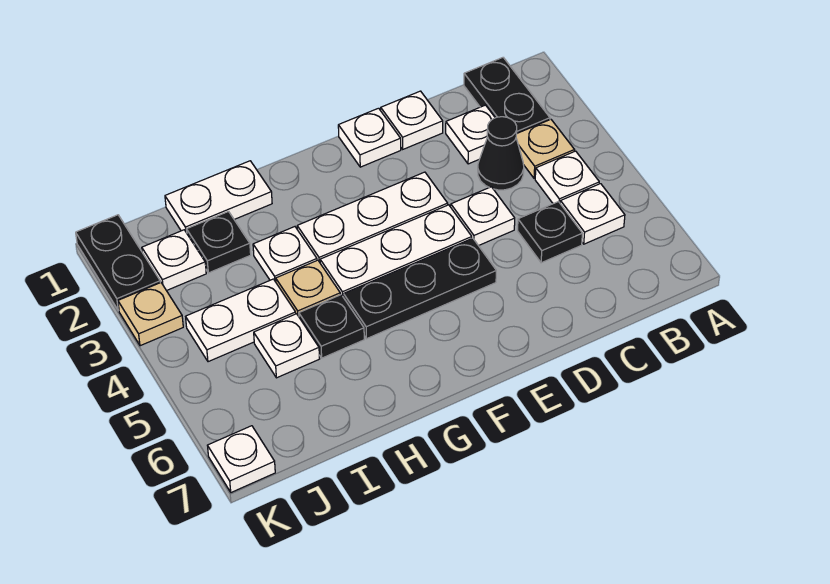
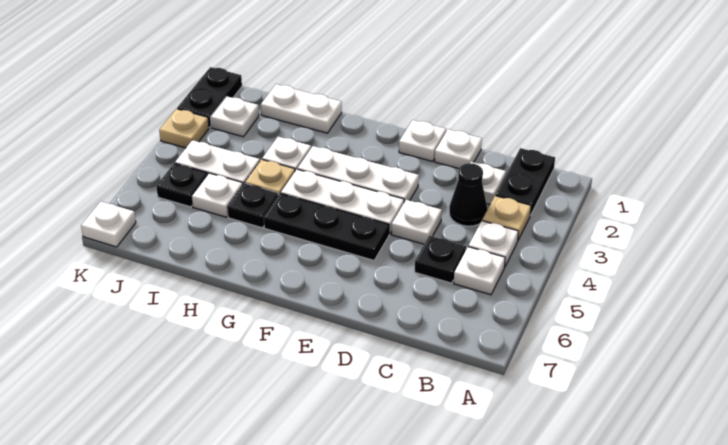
black plate I2 level 1 -> black plate J5 level 1

